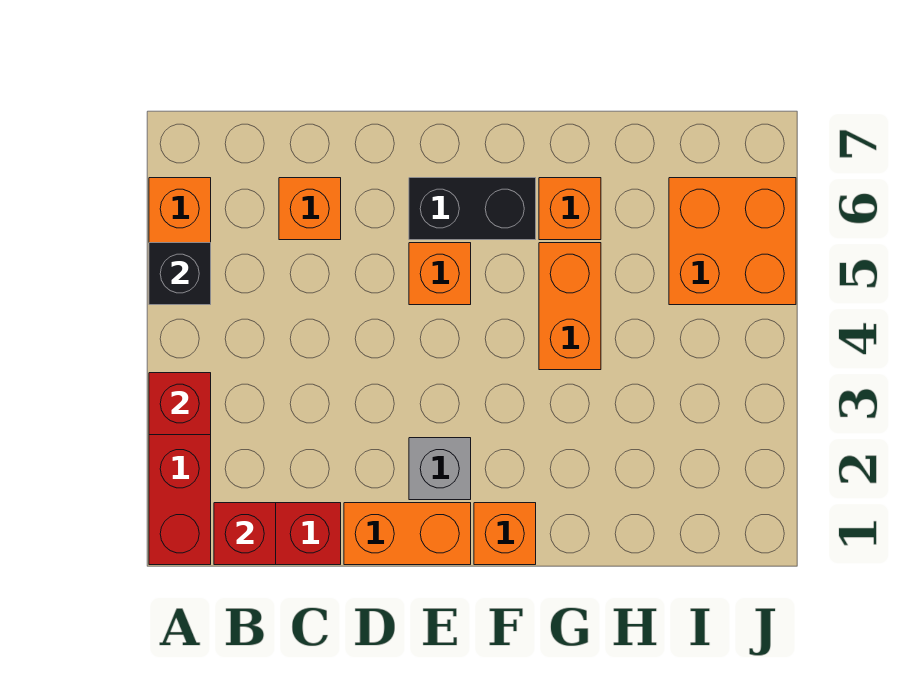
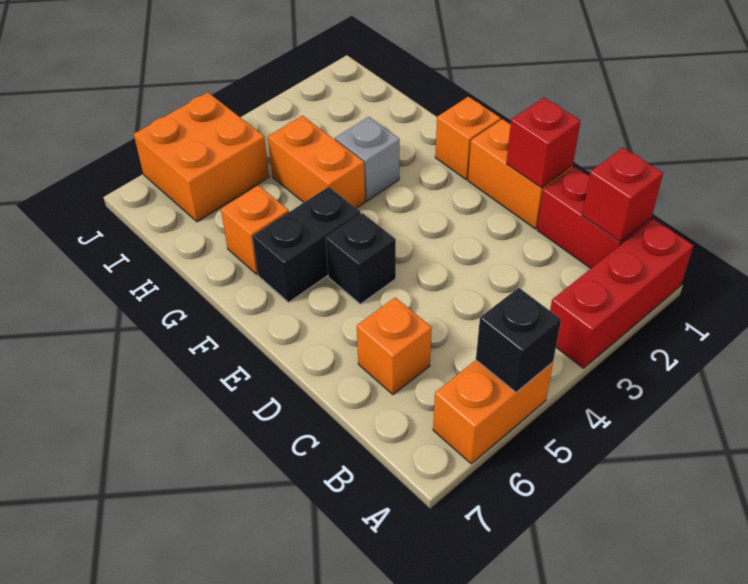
red brick A3 level 2 -> red brick D1 level 2
grey brick E2 level 1 -> grey brick G3 level 1
orange brick E5 level 1 -> black brick E5 level 1
black brick E6:F6 level 1 -> black brick F5:F6 level 1
orange brick G4:G5 level 1 -> orange brick G4:H4 level 1

